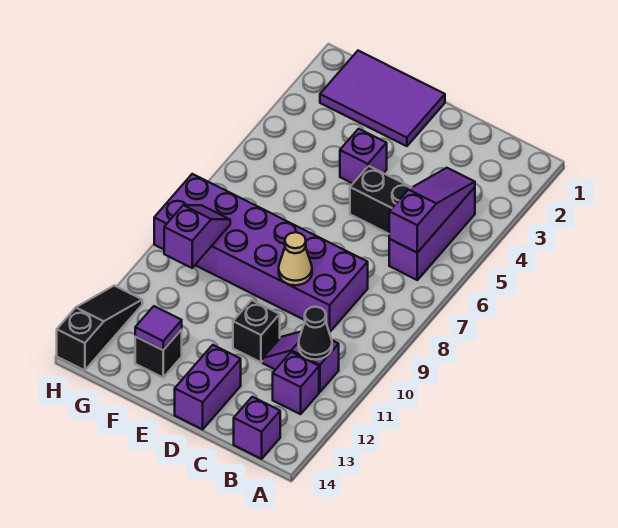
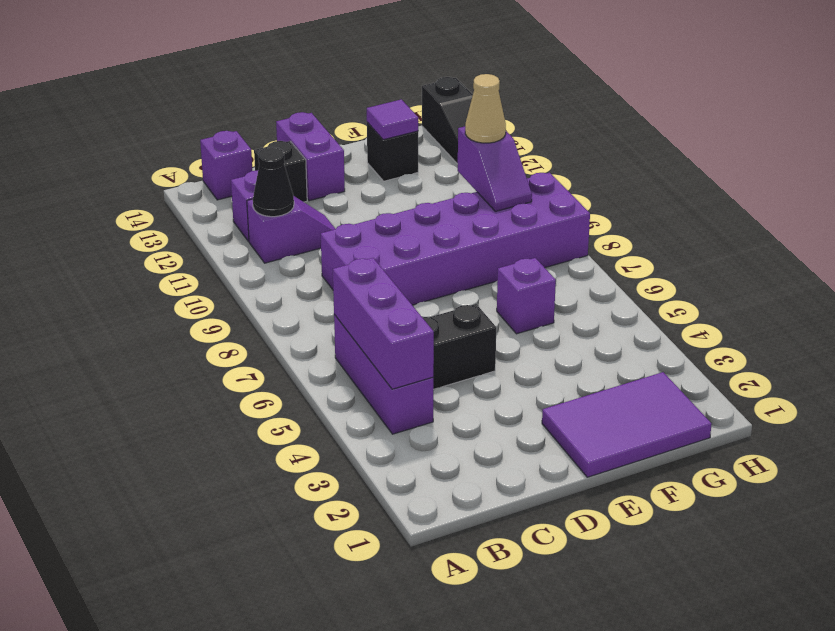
purple slope B4:B6 level 2 top 6 -> purple brick B4:B6 level 2
tan cone D9 level 2 -> tan cone G10 level 3
black brick D11 level 1 -> black brick C13 level 1
purple brick E4 level 1 -> purple brick F6 level 1

